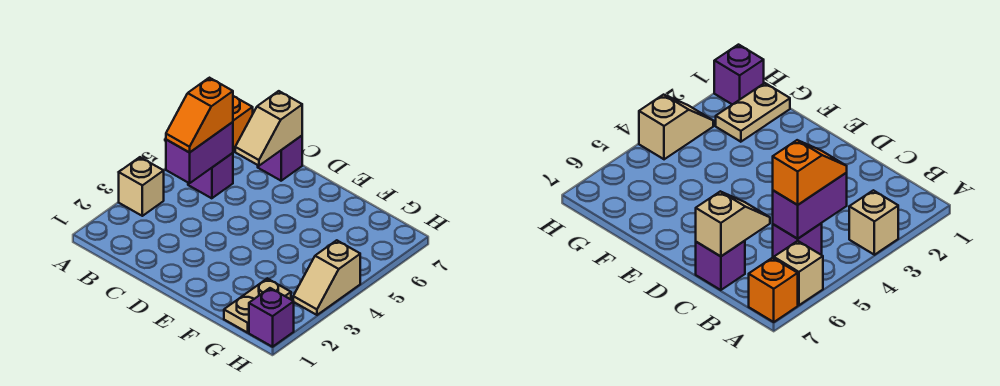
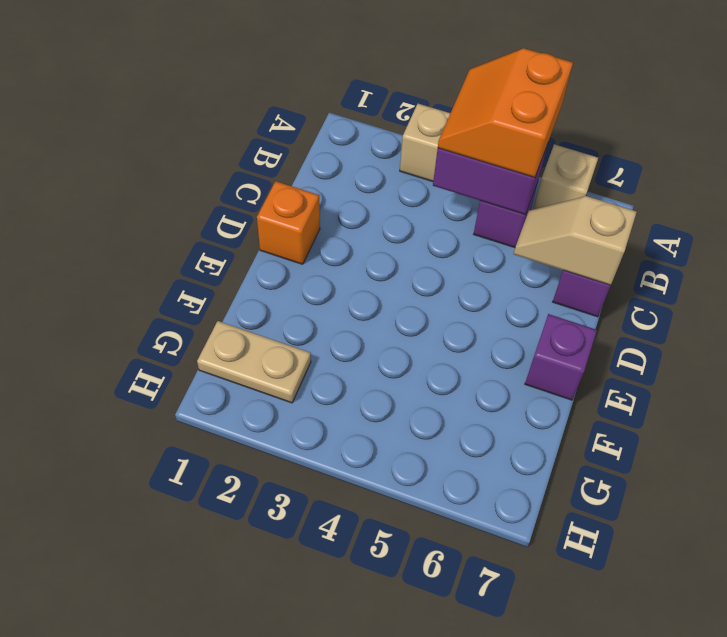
orange brick A7 level 1 -> orange brick D1 level 1
orange slope B4:B5 level 3 top 5 -> orange slope A4:B5 level 3 top 5
purple brick H1 level 1 -> purple brick E7 level 1
tan slope H3:H4 level 1 top 4 -> none

